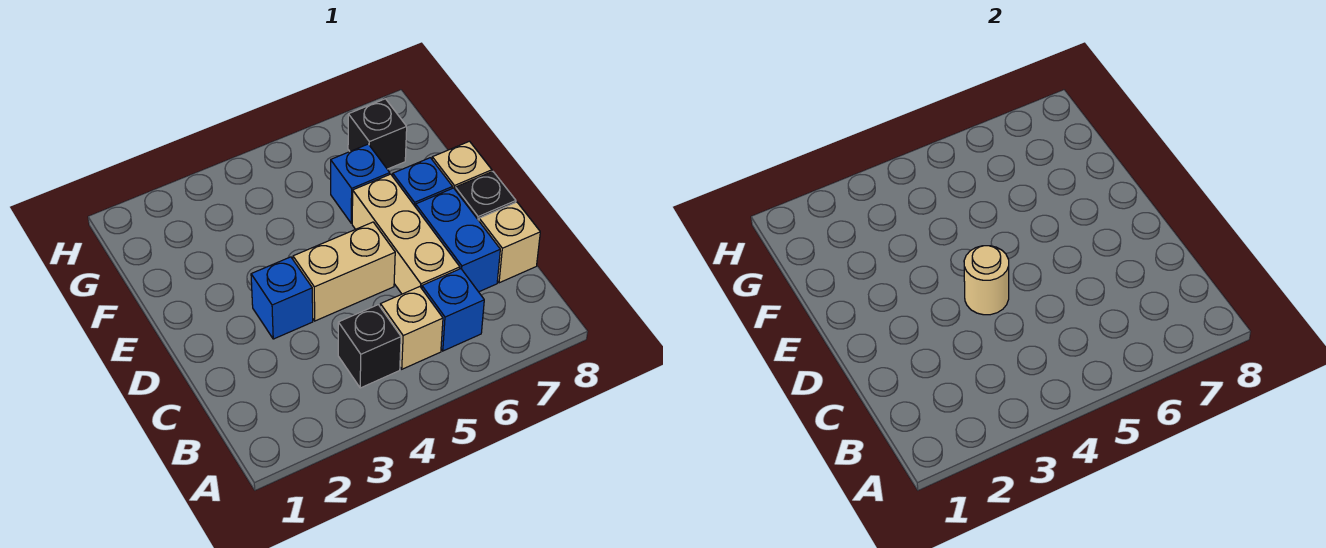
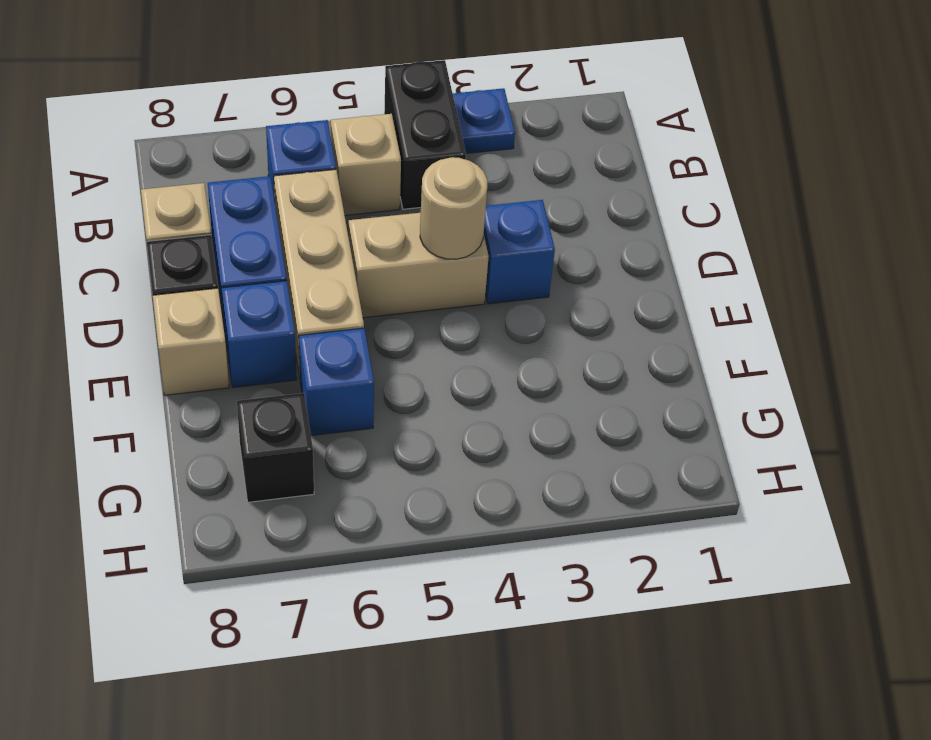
none -> blue plate A3 level 1
black brick B4 level 1 -> black brick A4:B4 level 1

